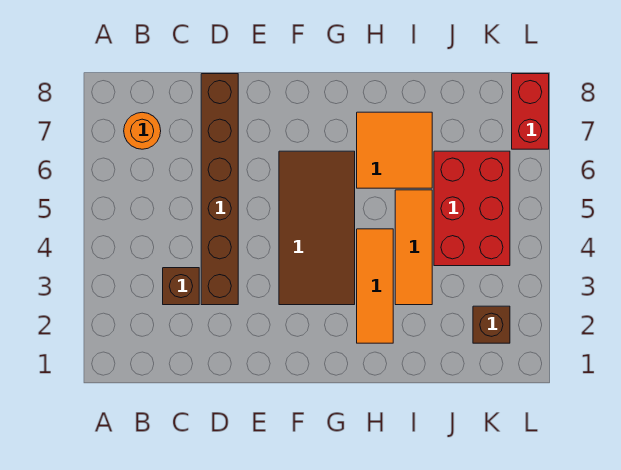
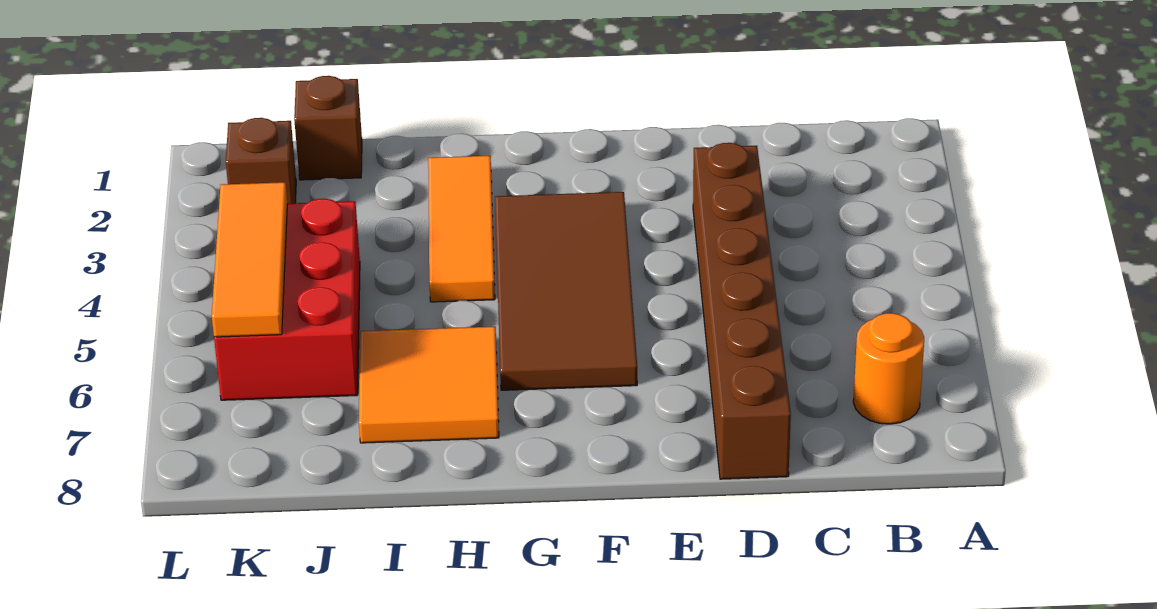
brown brick C3 level 1 -> brown brick J1 level 1
orange tile I3:I5 level 1 -> orange tile K4:K6 level 2
red brick L7:L8 level 1 -> none

